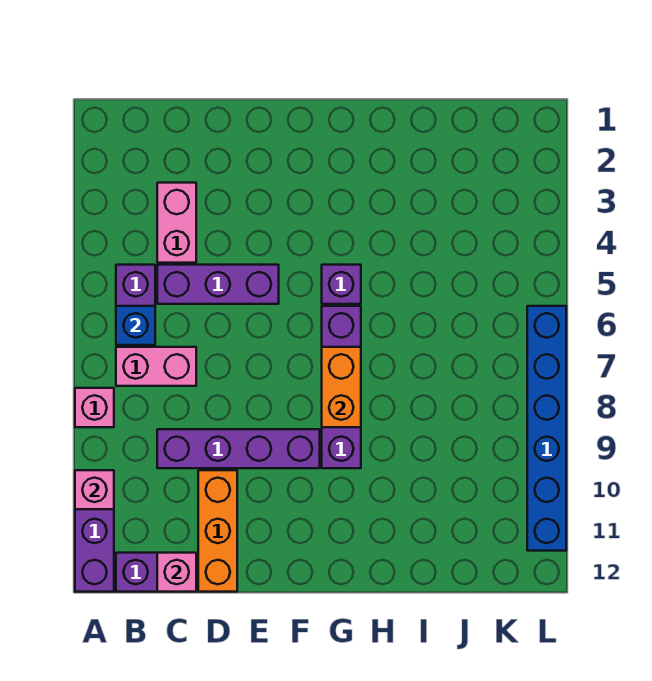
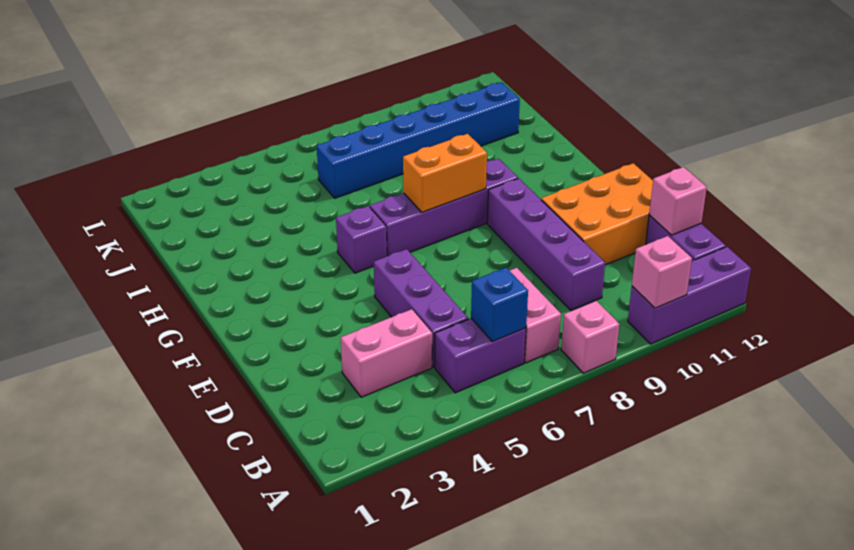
orange brick D10:D12 level 1 -> orange brick D10:E12 level 1
blue brick L6:L11 level 1 -> blue brick J6:J11 level 1

